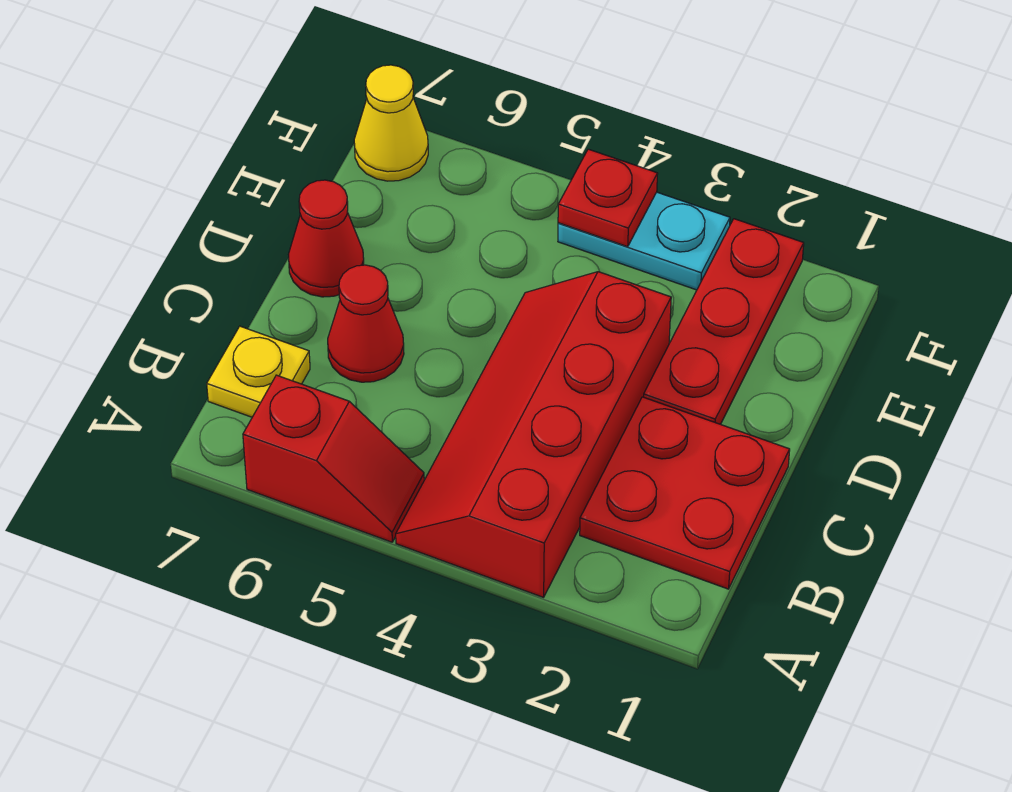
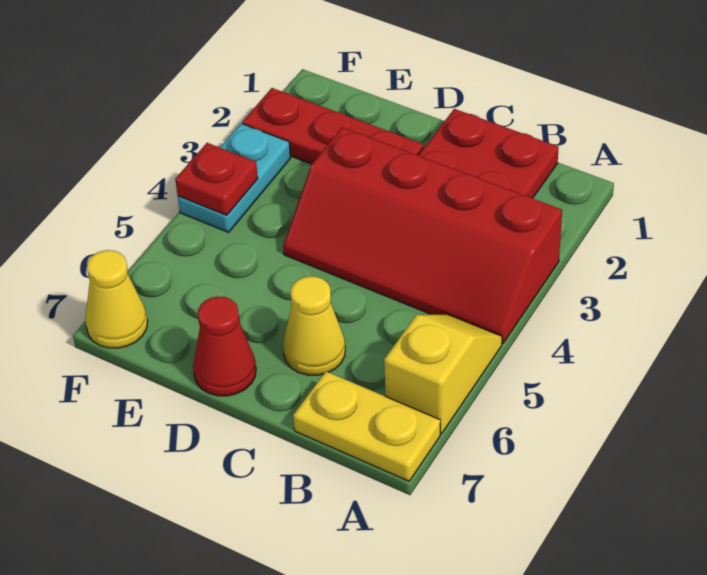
red slope A5:A6 level 1 top 6 -> yellow slope A5:A6 level 1 top 6
yellow plate B7 level 1 -> yellow plate A7:B7 level 1
red cone C6 level 1 -> yellow cone C6 level 1

